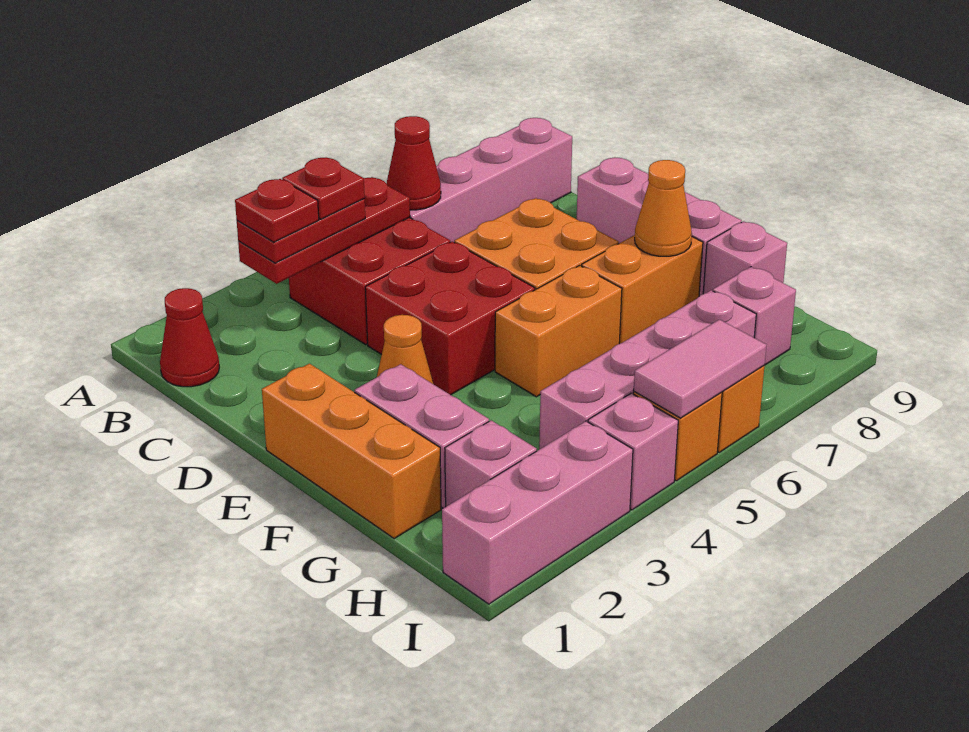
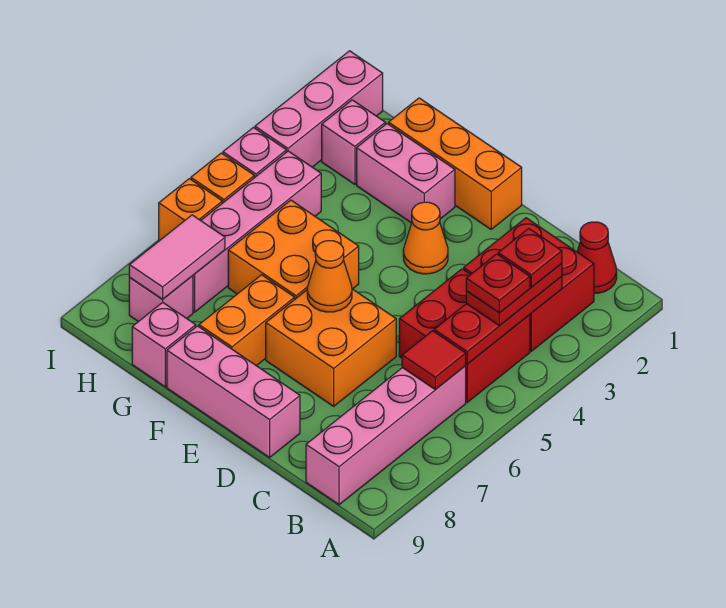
red cone B6 level 2 -> red tile B6 level 2
red brick D4:E5 level 1 -> red brick B2:C3 level 1
orange brick F5:F6 level 1 -> orange brick F5:G6 level 1
orange cone F8 level 2 -> orange cone E6 level 2
pink tile I5:I6 level 2 -> pink tile H7:H8 level 2

